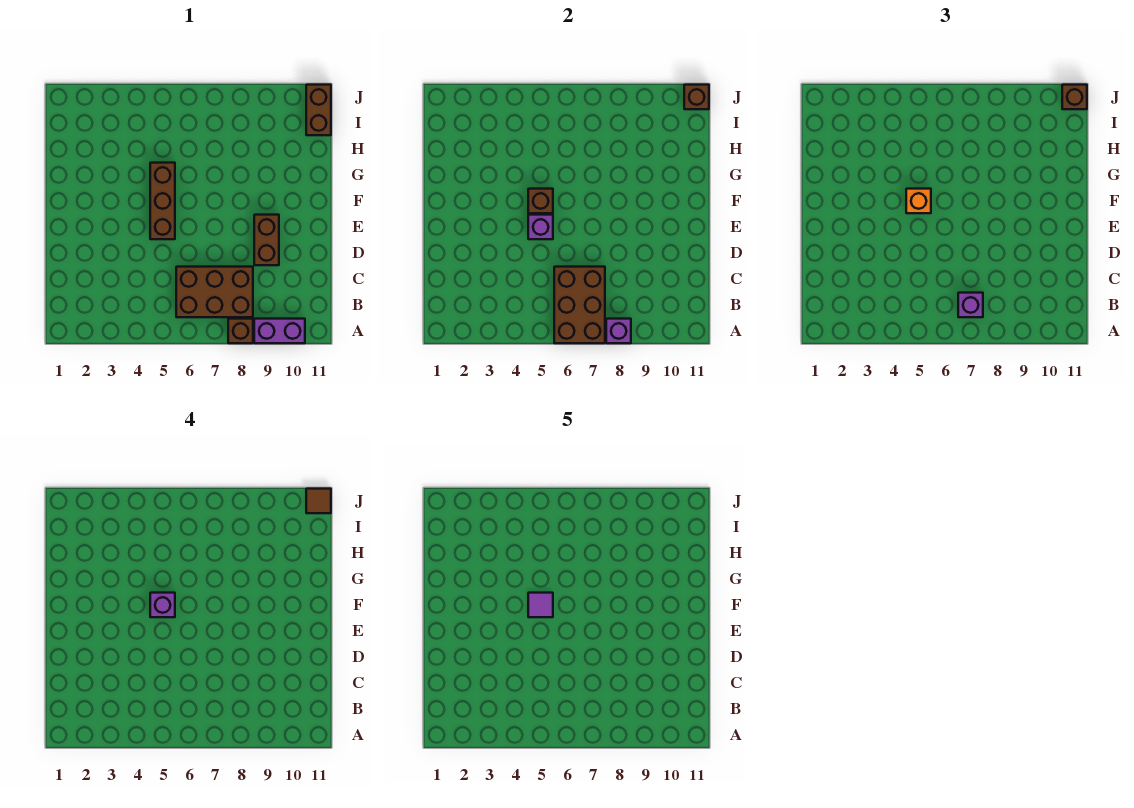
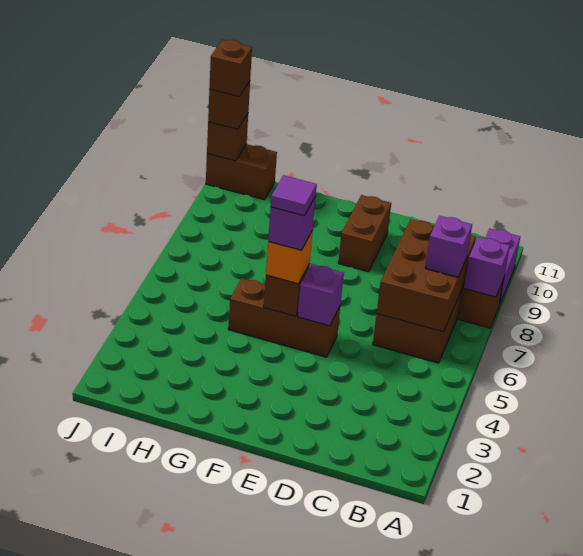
brown brick A6:C7 level 2 -> brown brick B6:C8 level 2
brown brick D9:E9 level 1 -> brown brick E9:E10 level 1
brown tile J11 level 4 -> brown brick J11 level 4

